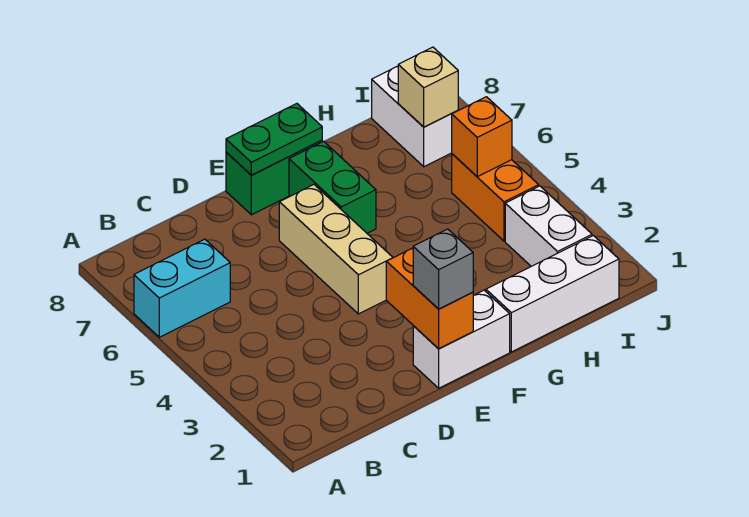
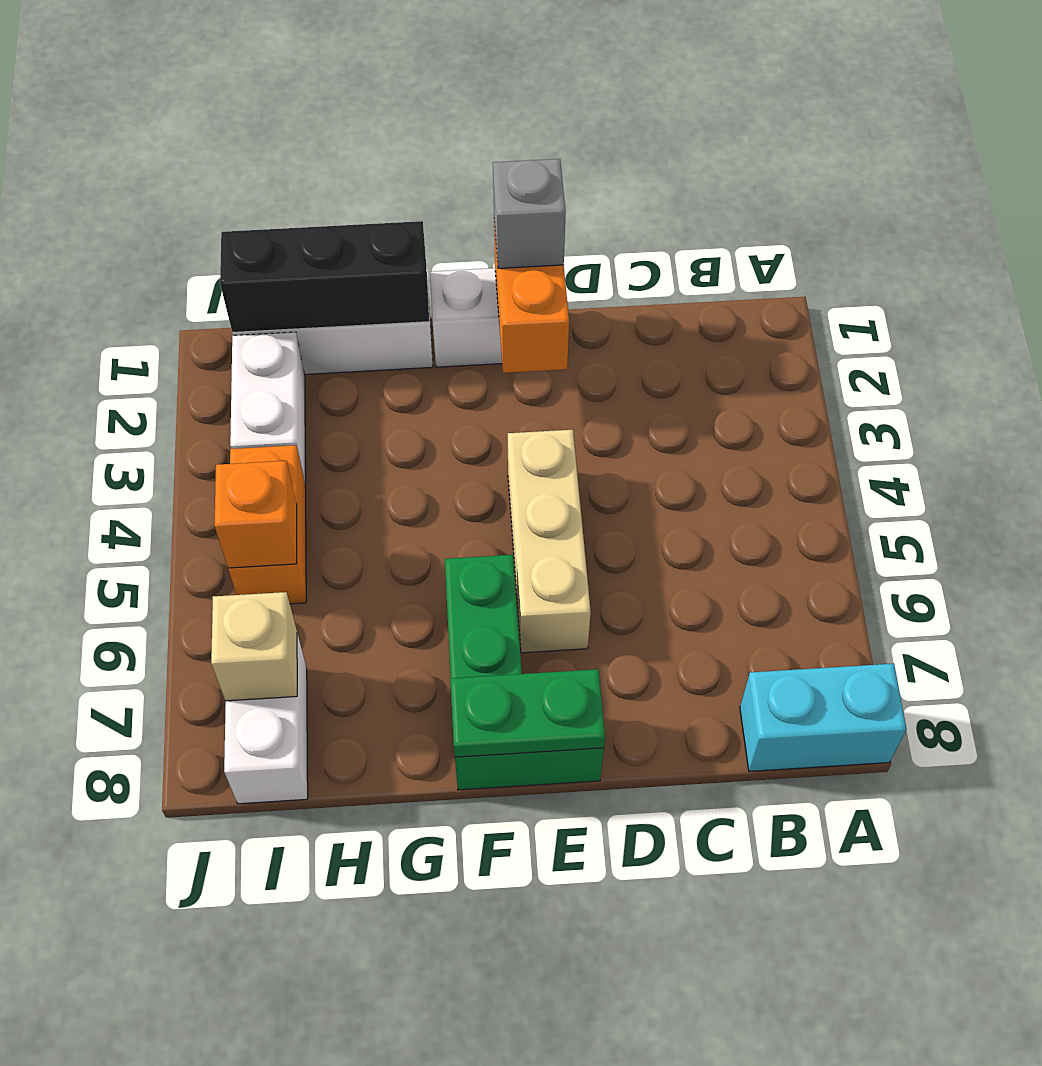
cyan brick A6:B6 level 1 -> cyan brick A8:B8 level 1
none -> black brick G1:I1 level 2

